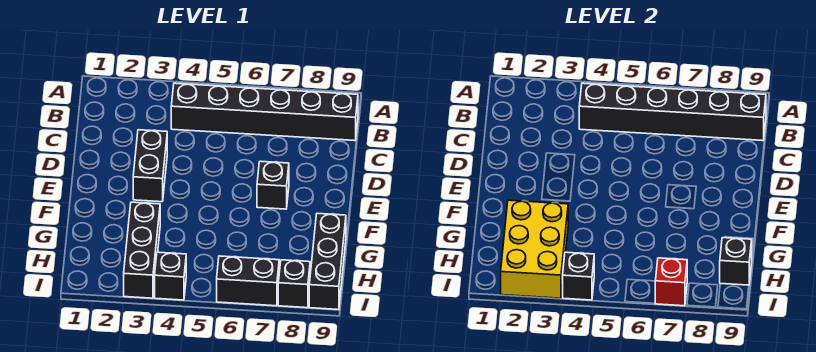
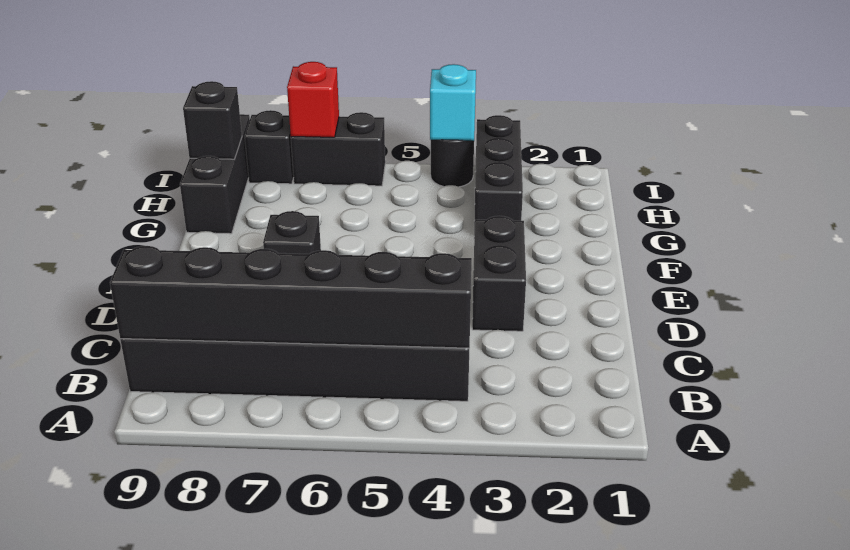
yellow brick G2:I3 level 2 -> none
black brick I4 level 1 -> black round brick I4 level 1
black brick I4 level 2 -> cyan brick I4 level 2

